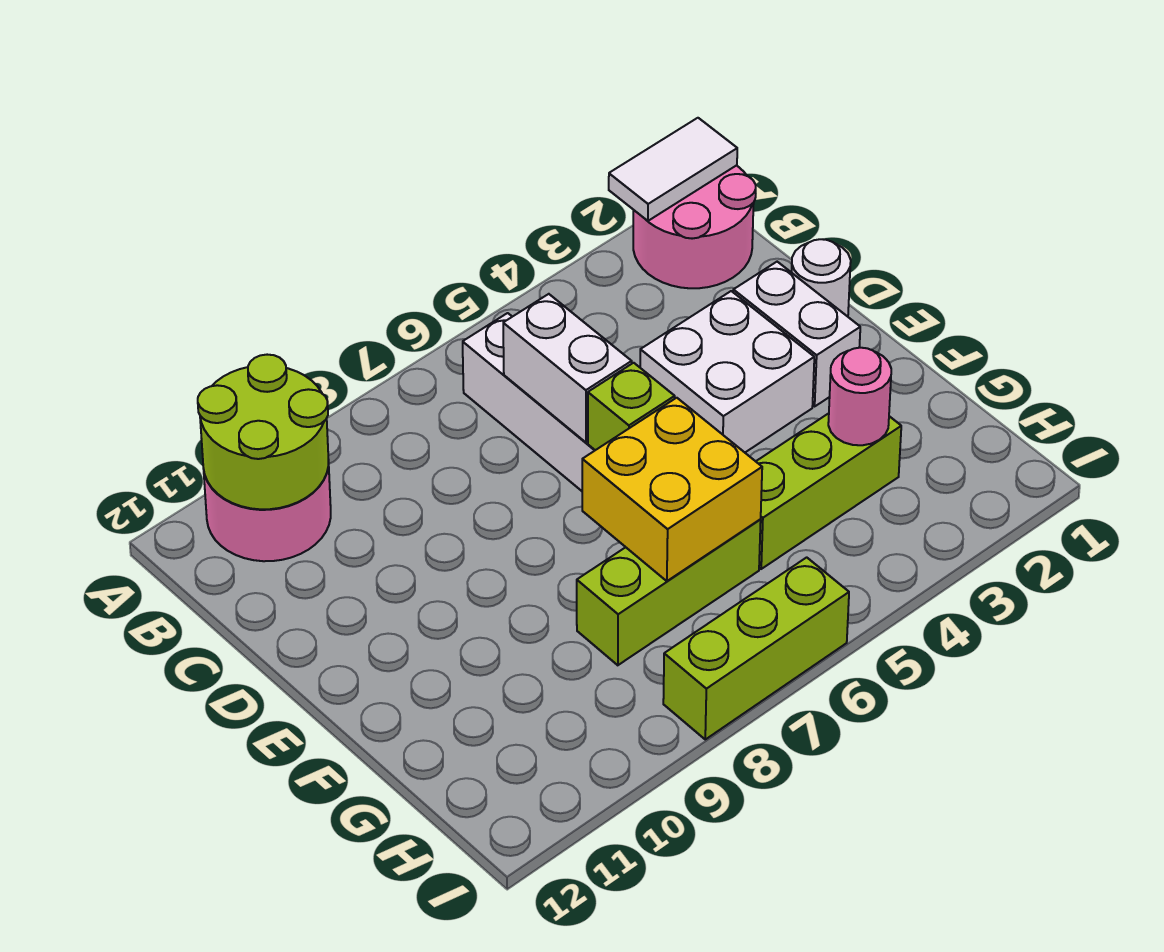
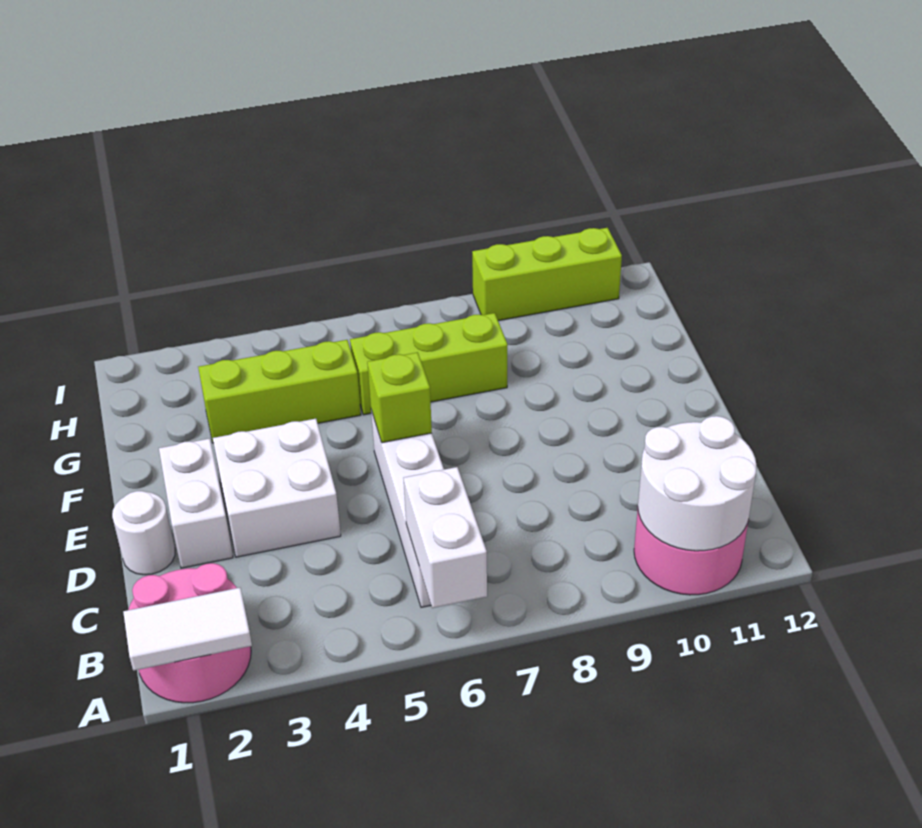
lime round brick A10:B11 level 2 -> white round brick A10:B11 level 2
white brick C6:D6 level 2 -> white brick A6:B6 level 2
yellow brick F6:G7 level 2 -> none
pink round brick G3 level 2 -> none
lime brick I6:I8 level 1 -> lime brick I9:I11 level 1

